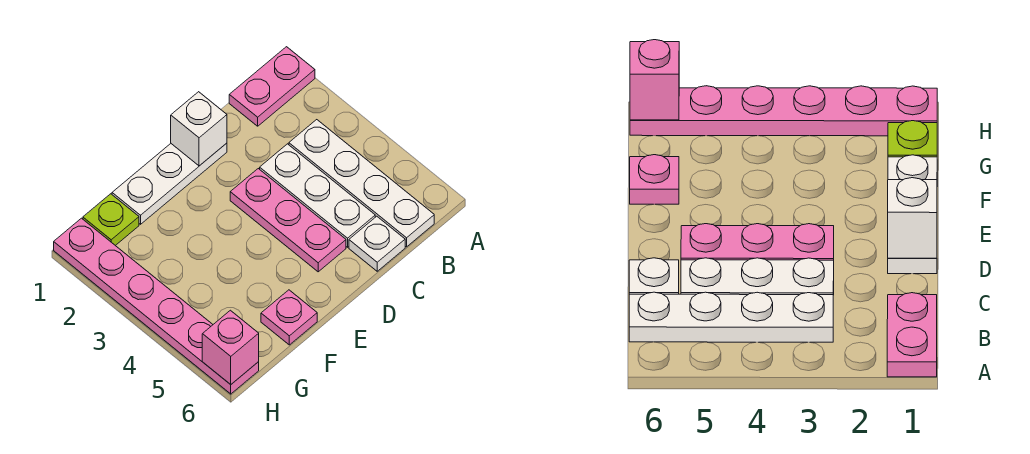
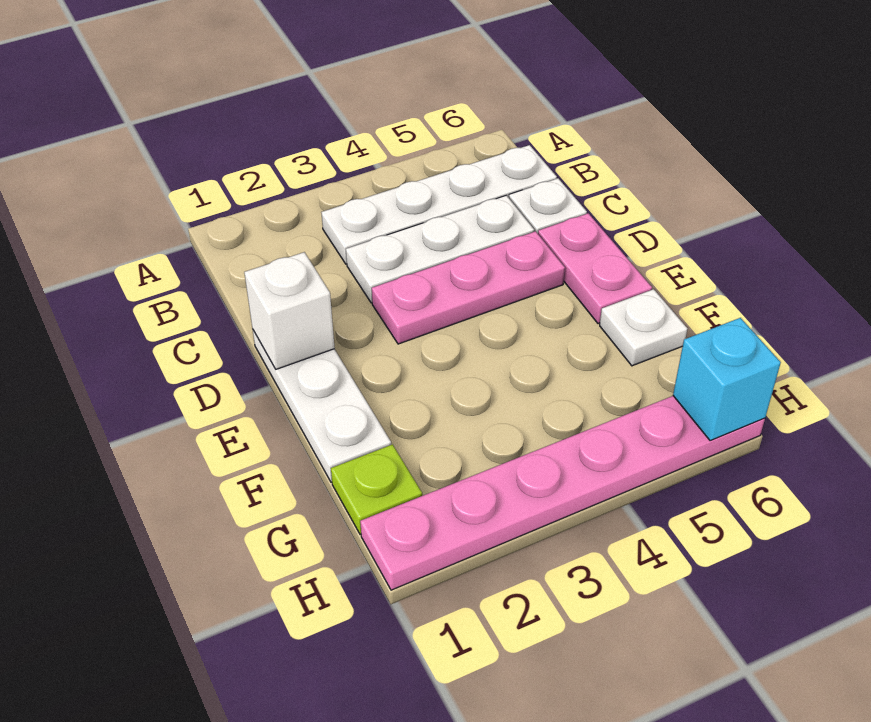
pink plate A1:B1 level 1 -> pink plate D6:E6 level 1
pink plate F6 level 1 -> white plate F6 level 1
pink brick H6 level 2 -> cyan brick H6 level 2

